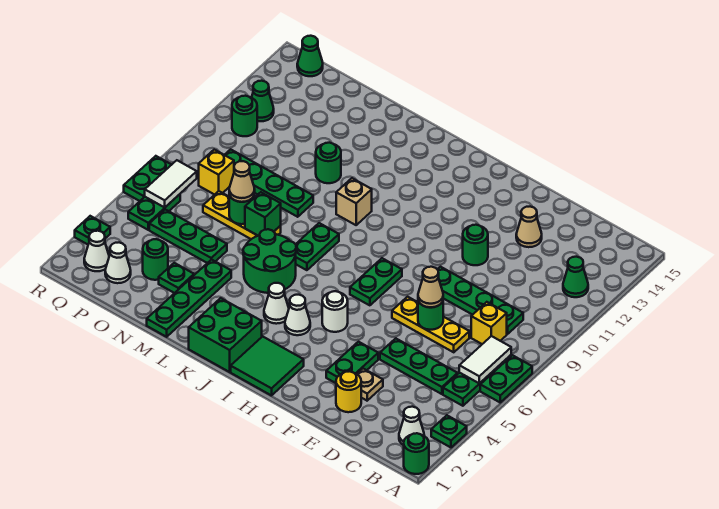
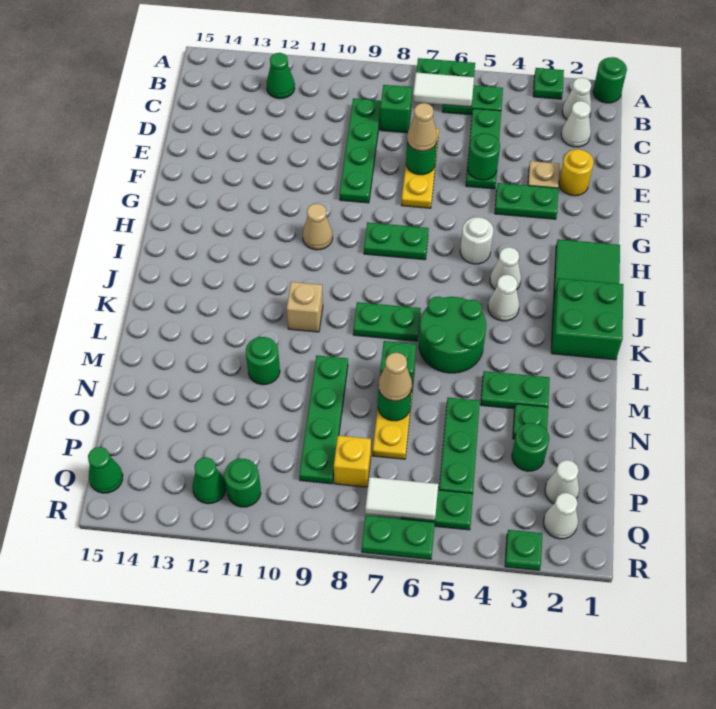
none -> white cone C2 level 1
yellow brick C8 level 1 -> green brick C8 level 1
tan cone E13 level 1 -> tan cone H10 level 1
green round brick F11 level 1 -> green round brick E5 level 2
green plate M1:M4 level 1 -> green plate M3:M4 level 1

